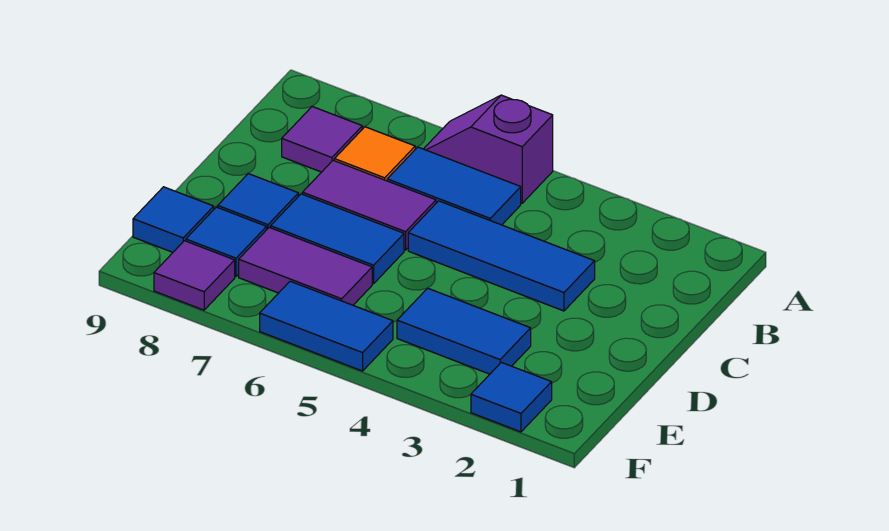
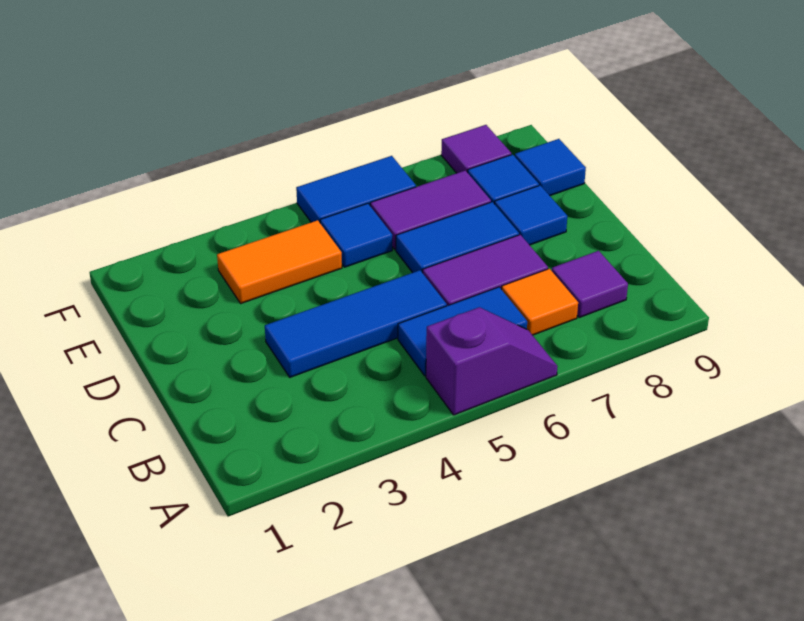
blue tile E3:E4 level 1 -> orange tile E3:E4 level 1
blue tile F2 level 1 -> blue tile E5 level 1

